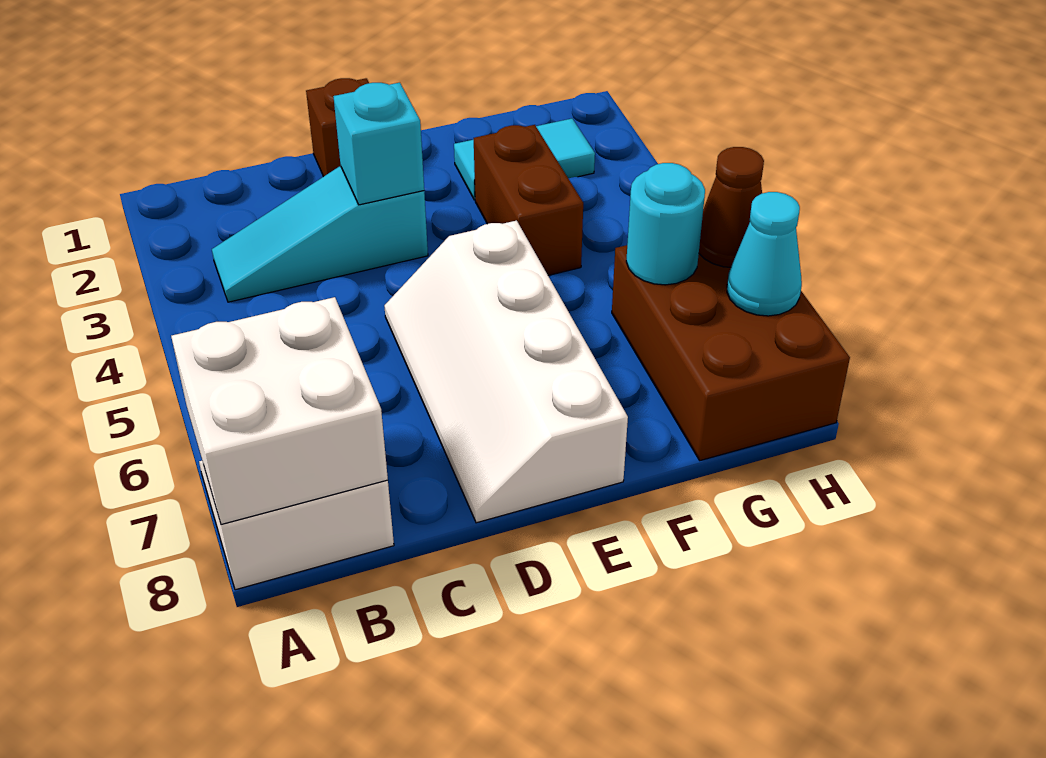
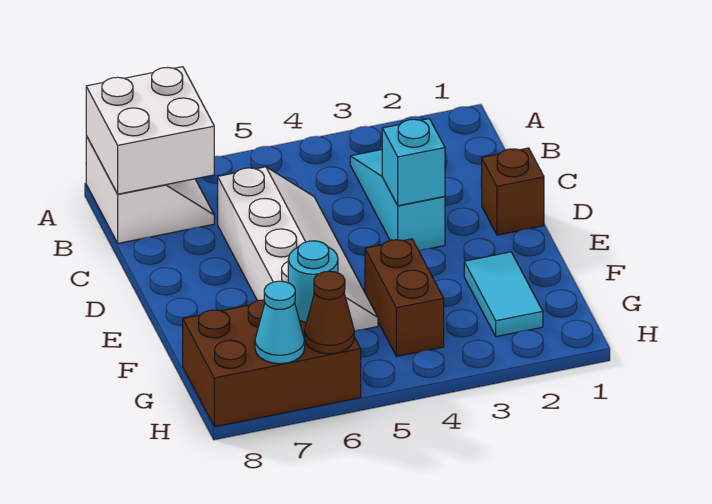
white slope D5:E8 level 1 top E -> white slope C5:F6 level 1 top 6
brown brick F3:F4 level 1 -> brown brick F4:G4 level 1

